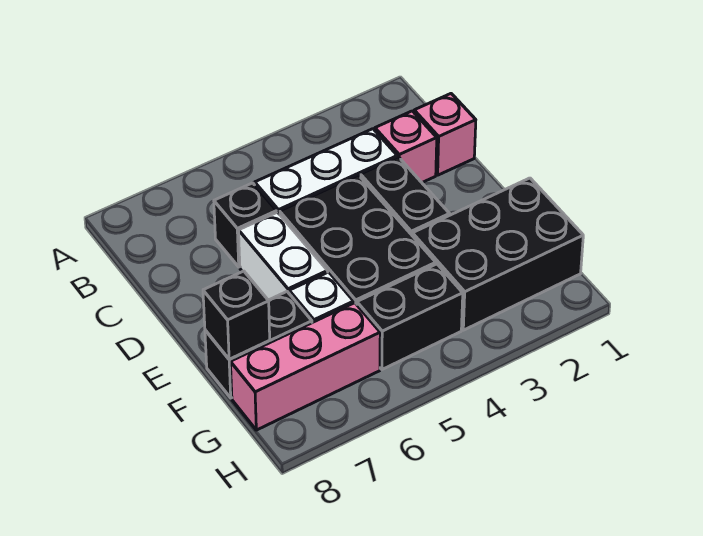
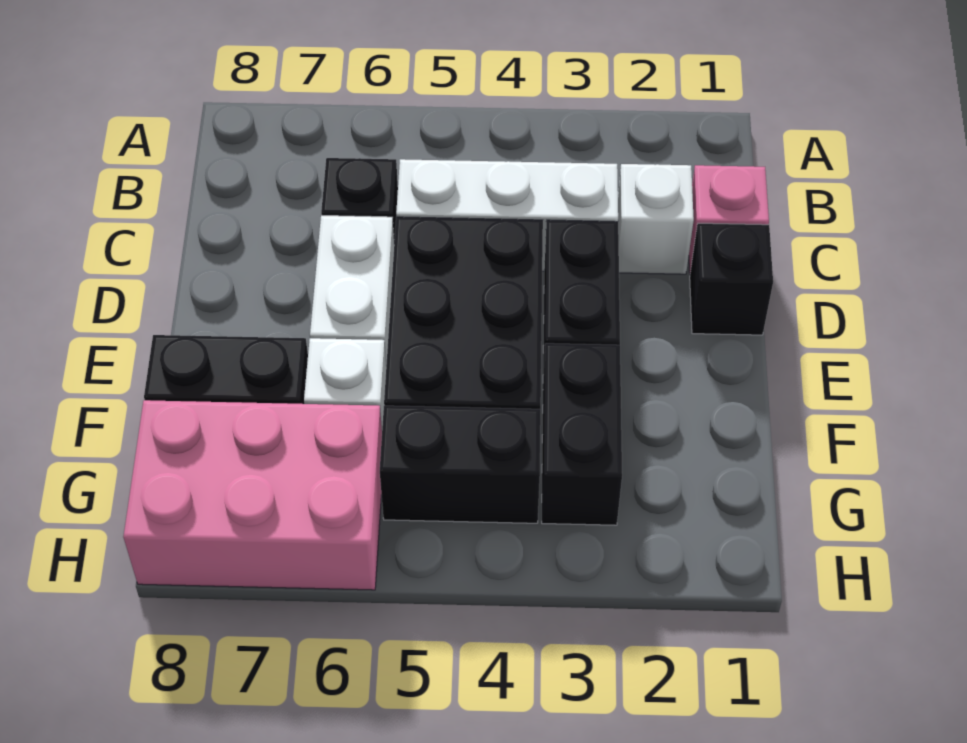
pink brick C2 level 1 -> white brick C2 level 1
black brick F1:G3 level 1 -> black brick F3:G3 level 1
black brick F8 level 2 -> black brick D1 level 1
pink brick G6:G8 level 1 -> pink brick G6:H8 level 1

